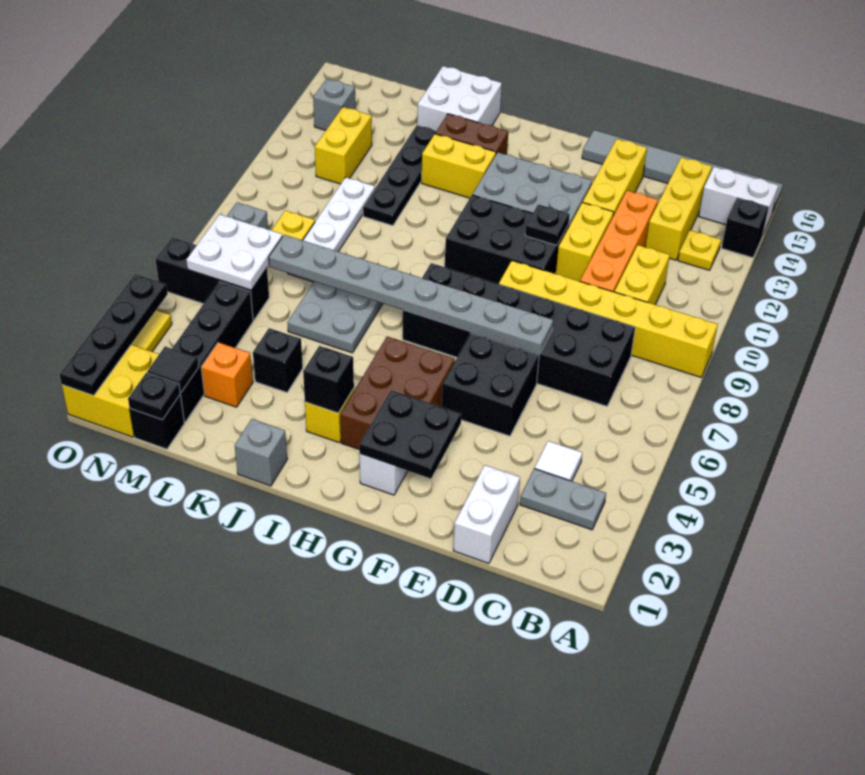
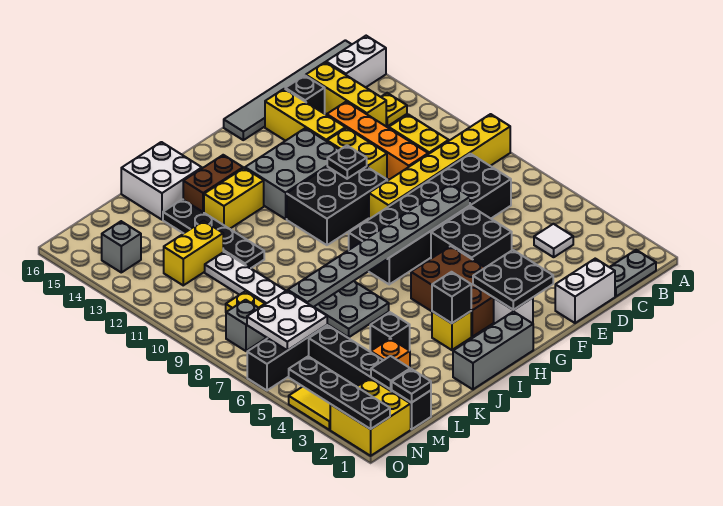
black brick A14 level 1 -> black brick D15 level 1
grey plate B3:C3 level 1 -> grey plate B1:C1 level 1
white brick D1:D2 level 1 -> white brick D1:E1 level 1
grey brick J1 level 1 -> grey brick H1:J1 level 1
yellow brick M12:M13 level 1 -> yellow brick L12:M12 level 1

